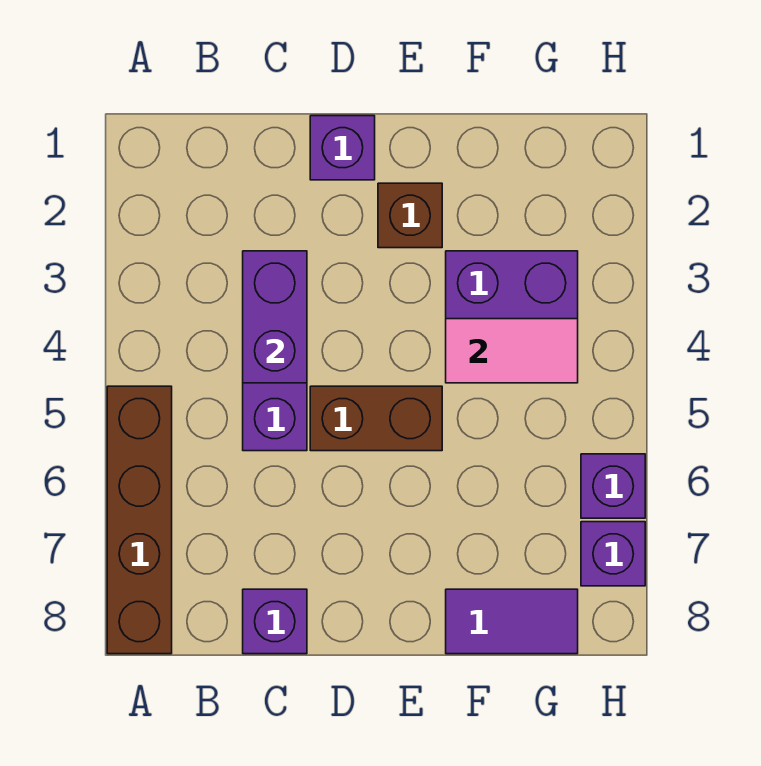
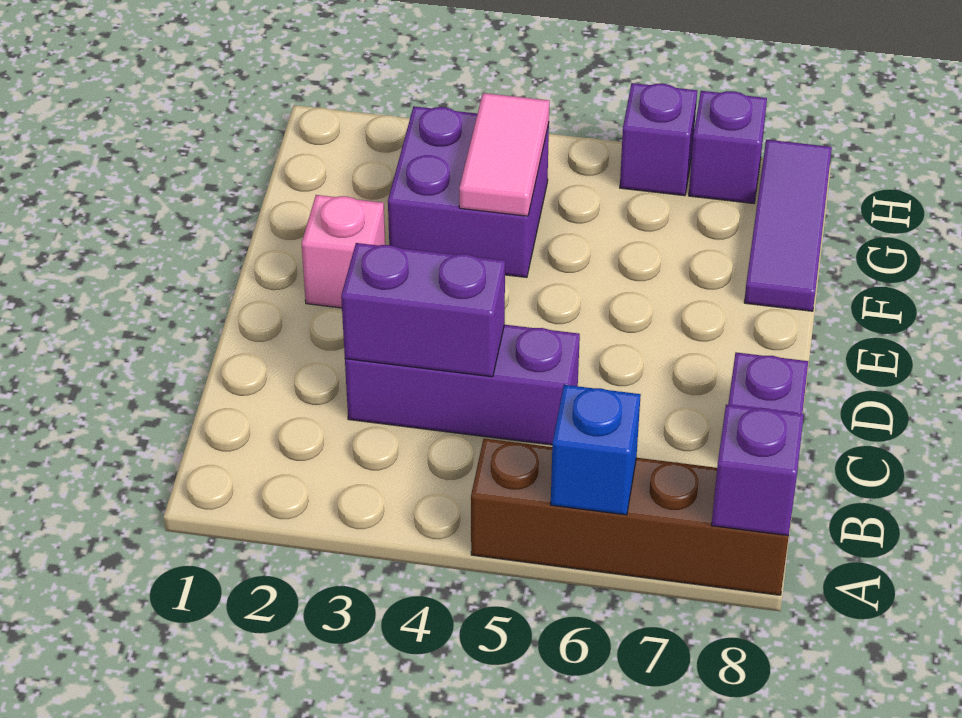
none -> blue brick A6 level 2
purple brick D1 level 1 -> purple brick A8 level 2
brown brick D5:E5 level 1 -> none
brown brick E2 level 1 -> pink brick E2 level 1
purple tile F8:G8 level 1 -> purple tile F8:H8 level 1

